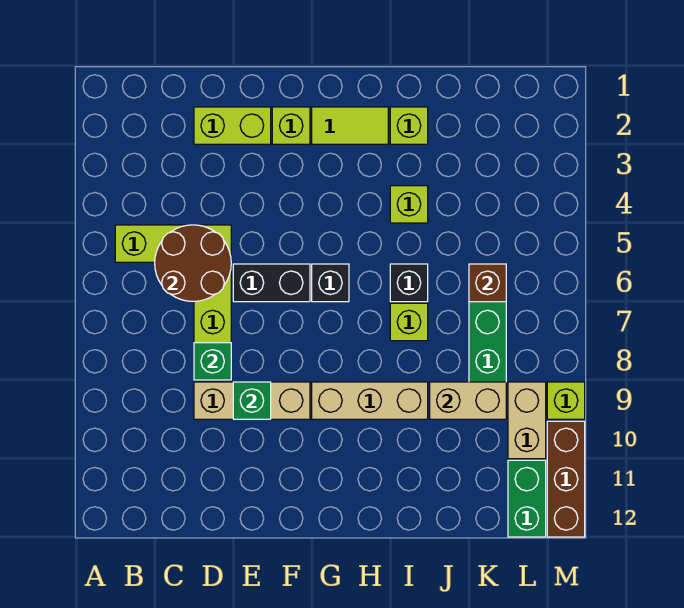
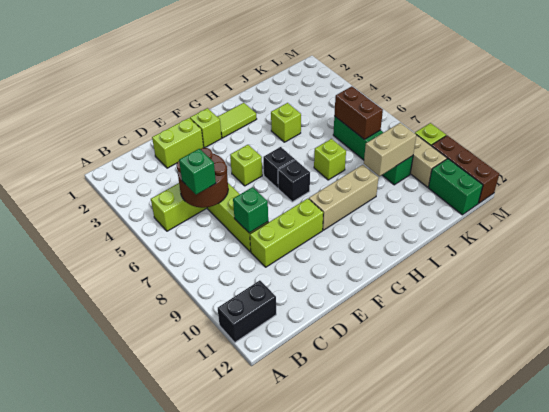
tan brick D9:F9 level 1 -> lime brick D9:F9 level 1
black brick E6:F6 level 1 -> black brick A11:B11 level 1
green brick E9 level 2 -> green brick C6 level 3
lime brick I2 level 1 -> lime brick F5 level 1
black brick I6 level 1 -> black brick G7 level 1
brown brick K6 level 2 -> brown brick K6:K7 level 2

